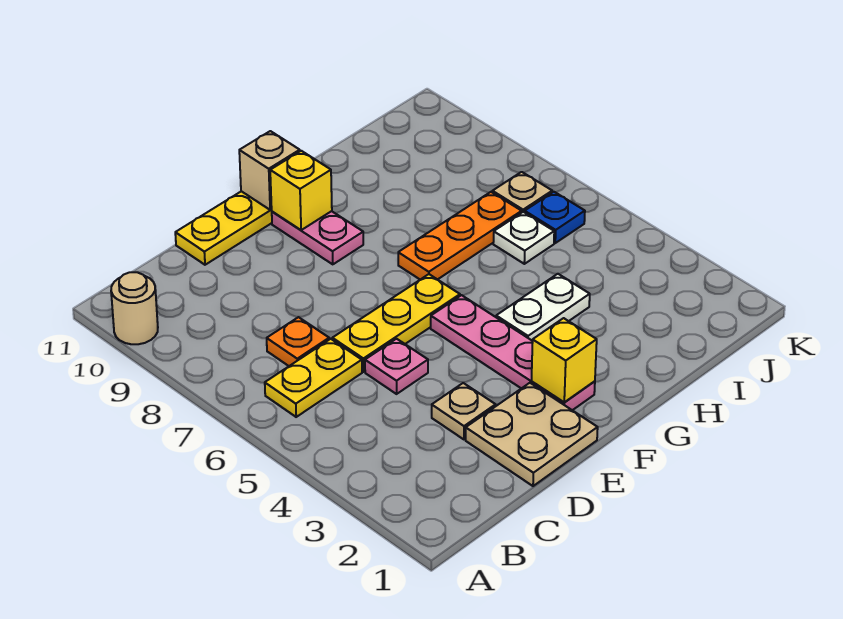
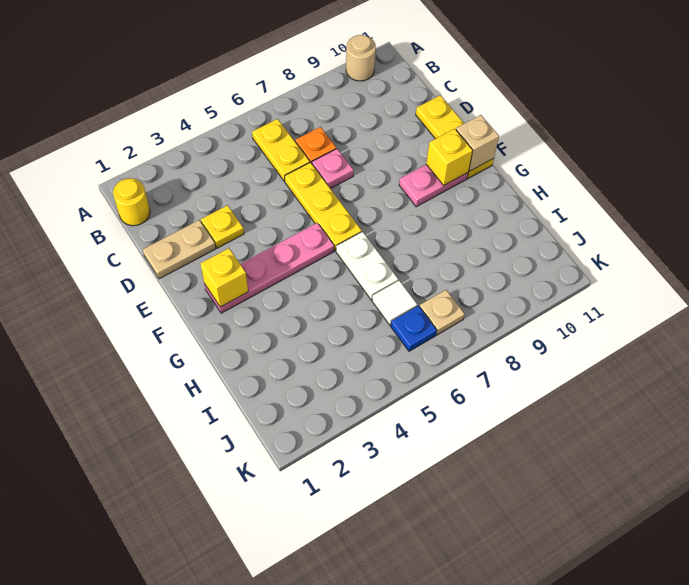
none -> yellow round brick B1 level 1
tan plate D1:E2 level 1 -> tan plate D1:D2 level 1
tan plate D3 level 1 -> yellow plate D3 level 1
pink plate D5 level 1 -> pink plate D7 level 1
white plate G4:H4 level 1 -> white plate G6:H6 level 1
orange plate G7:I7 level 1 -> none
white plate I6 level 1 -> white tile I6 level 1

